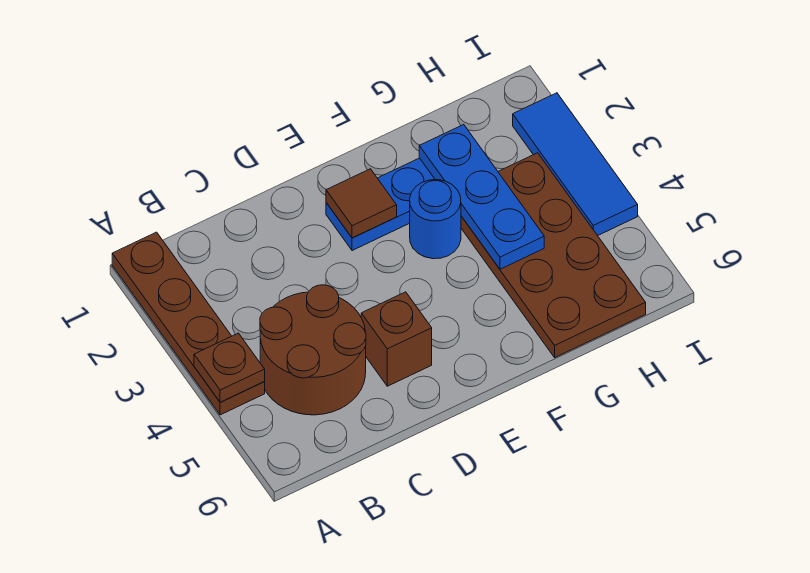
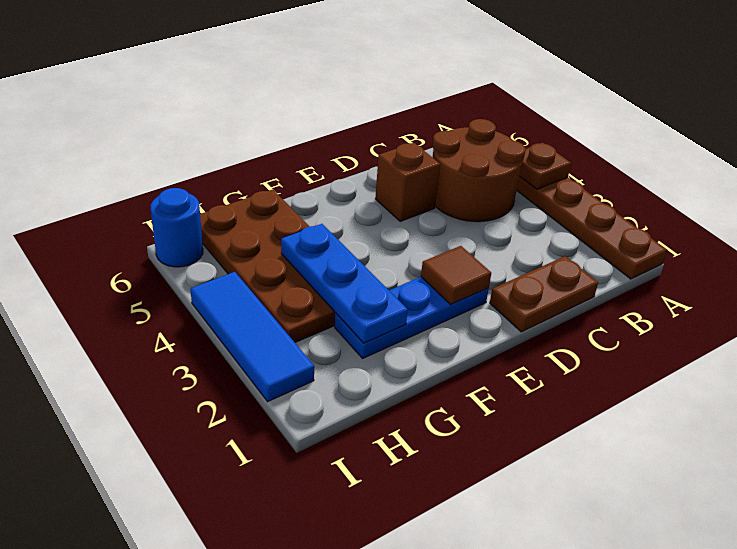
none -> brown plate C1:D1 level 1
blue round brick F3 level 1 -> blue round brick I6 level 1

